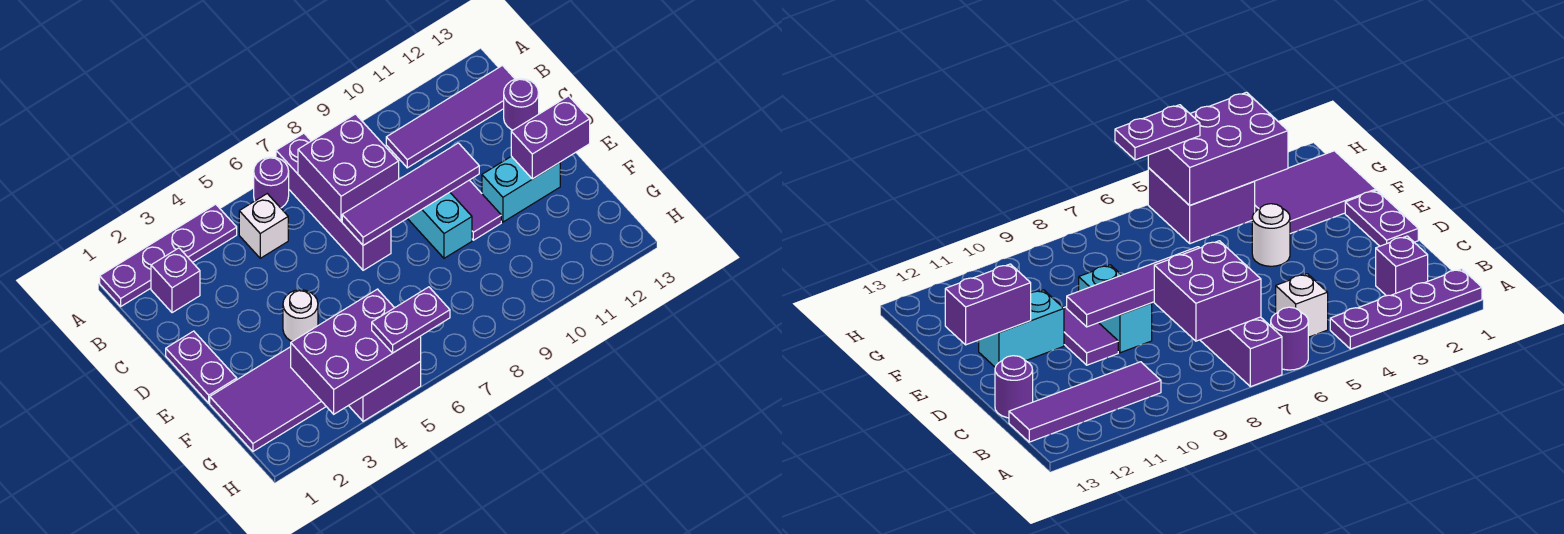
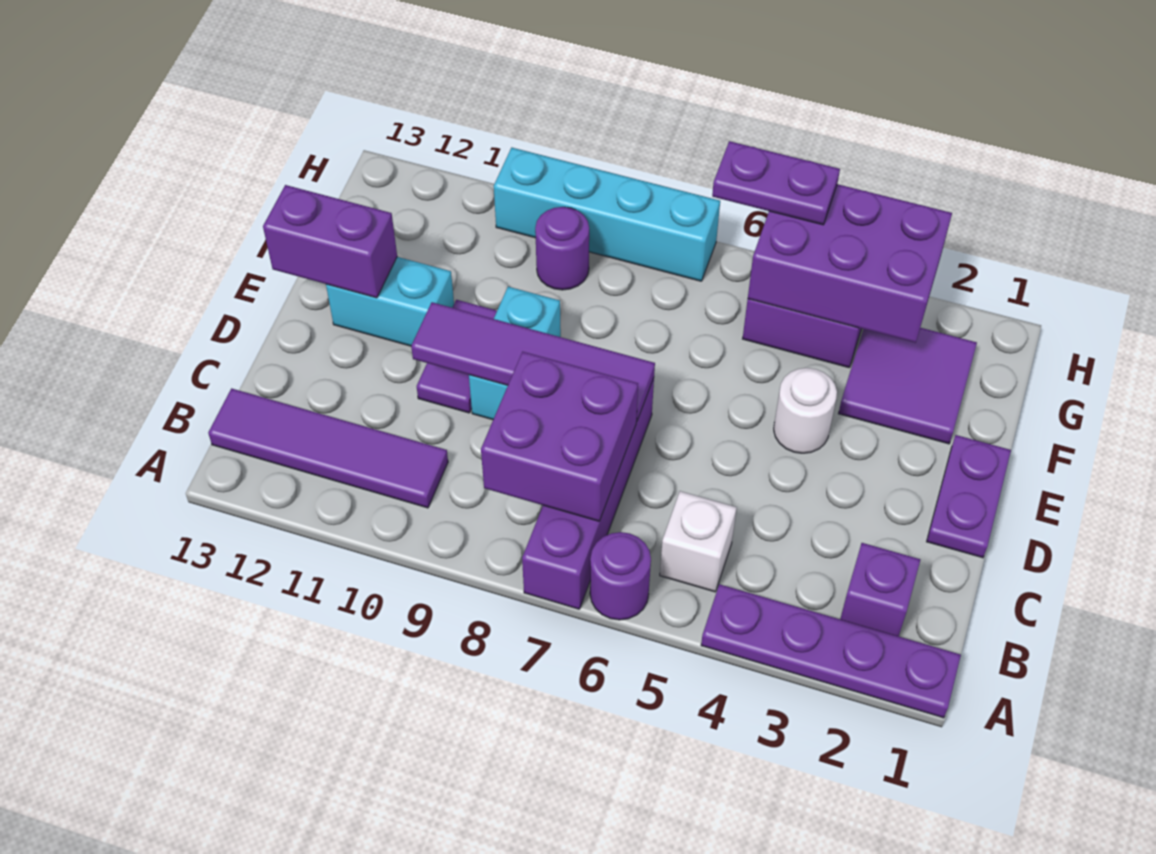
purple round brick C13 level 1 -> purple round brick G9 level 1
purple tile F1:G3 level 1 -> purple tile F2:G3 level 1
none -> cyan brick H7:H10 level 1

